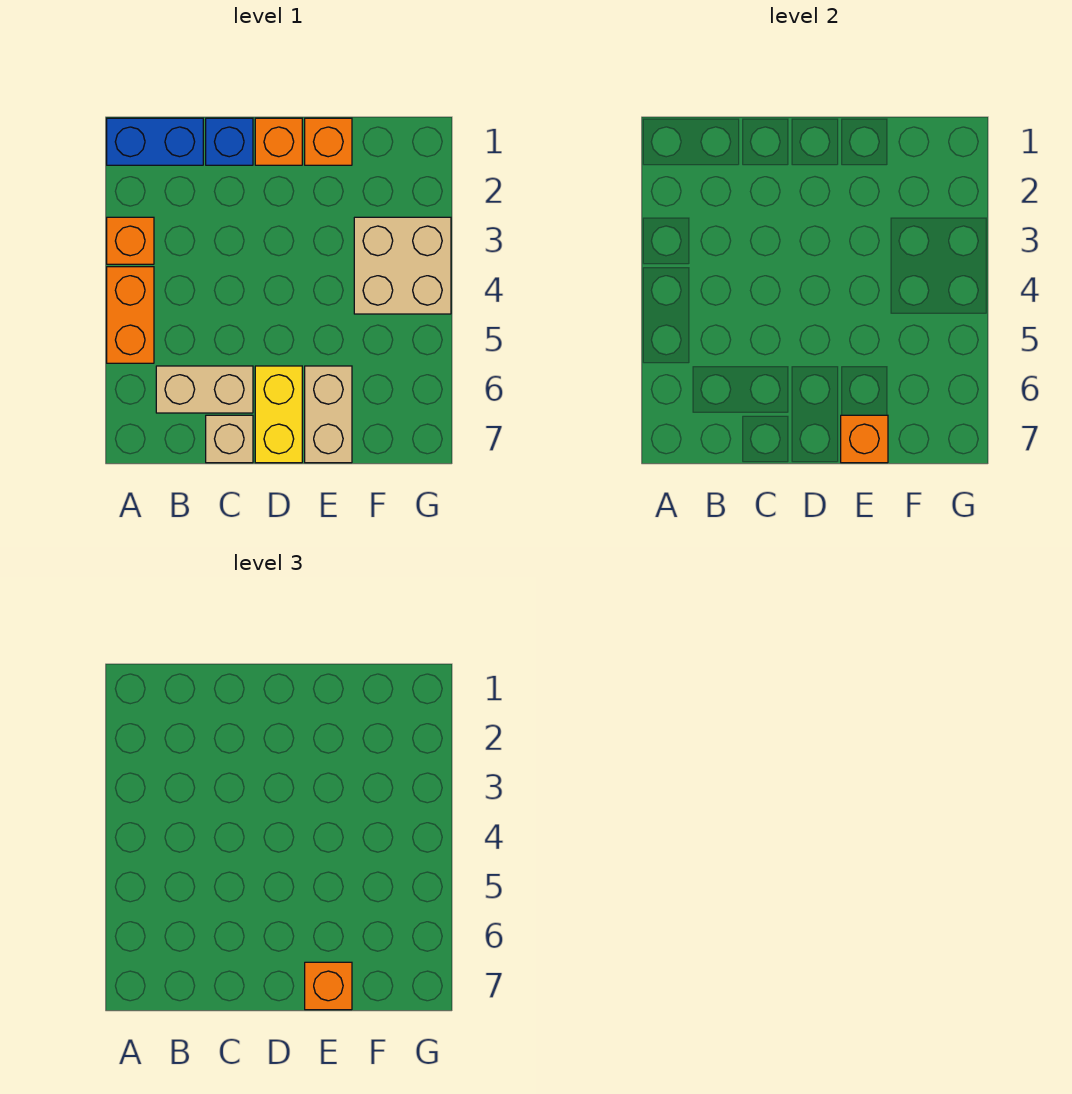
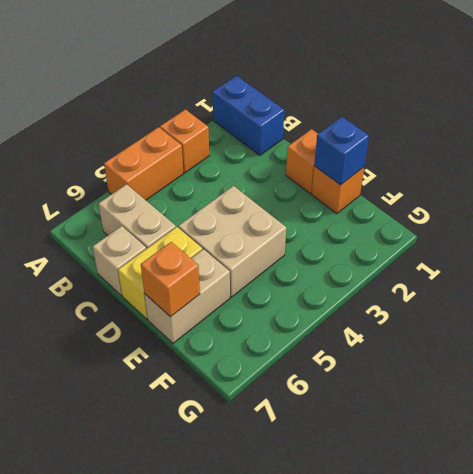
blue brick C1 level 1 -> blue brick E1 level 2
orange brick E7 level 3 -> none
tan brick F3:G4 level 1 -> tan brick D4:E5 level 1

